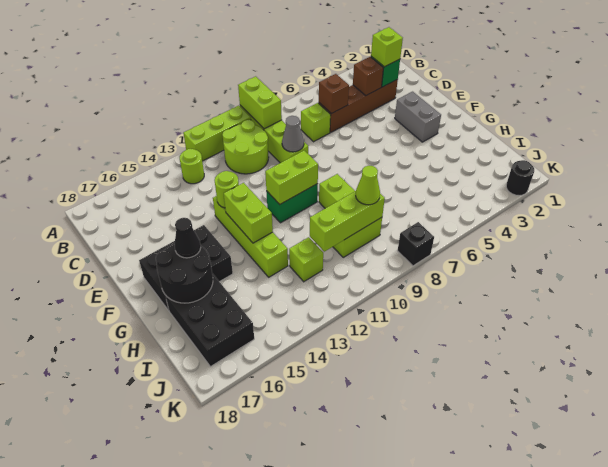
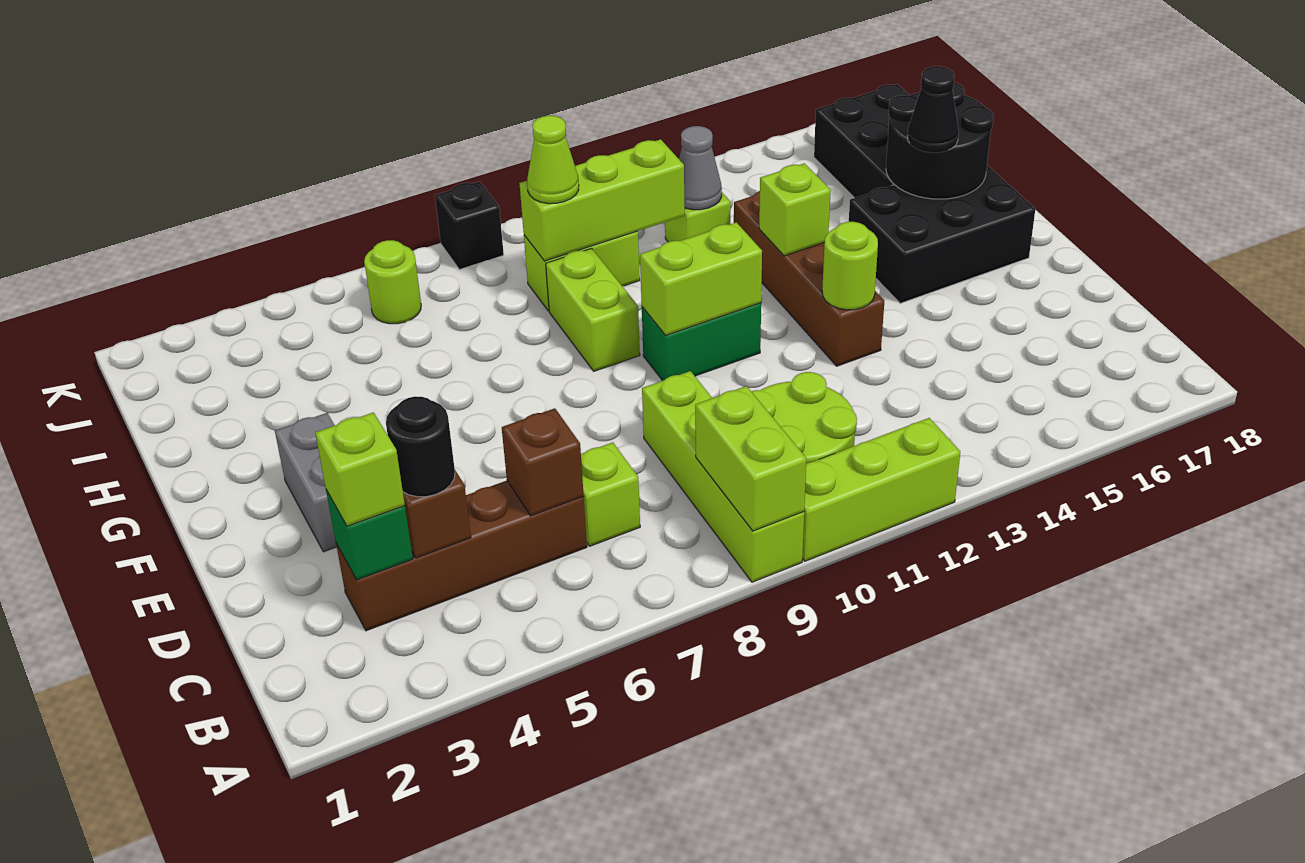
lime round brick B13 level 1 -> lime round brick J6 level 1
grey cone D9 level 2 -> grey cone I12 level 2
lime brick E13:H13 level 1 -> brown brick E13:H13 level 1
lime brick F13:G13 level 2 -> lime brick G13 level 2
black round brick K2 level 1 -> black round brick C4 level 3

